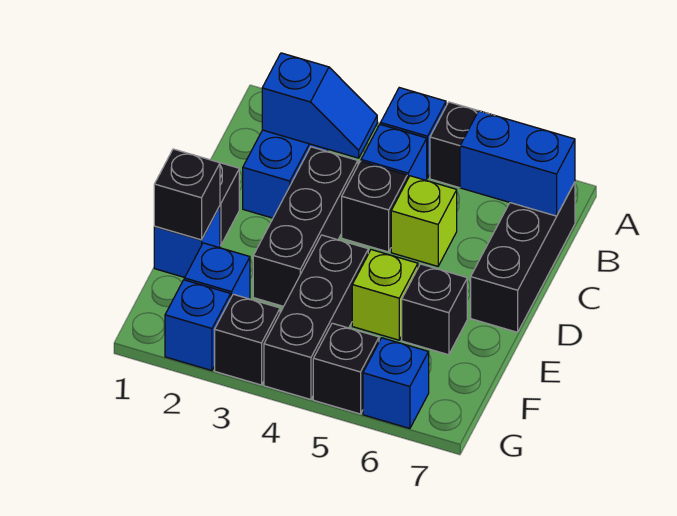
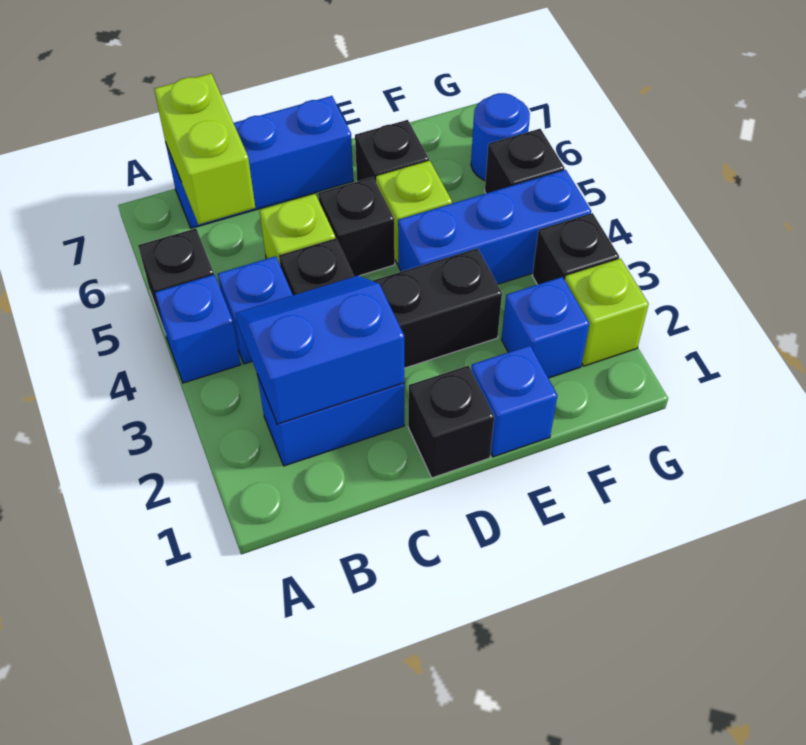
blue slope B2:B3 level 2 top 2 -> blue slope B2:C3 level 2 top 2
blue brick B6:B7 level 2 -> lime brick B6:B7 level 2
black brick B7:D7 level 1 -> blue brick B7:D7 level 1
black brick E1 level 2 -> black brick D5 level 1
black brick E4:G4 level 1 -> blue brick E4:G4 level 1
blue brick G2 level 1 -> lime brick G2 level 1
blue brick G6 level 1 -> blue round brick G6 level 1

